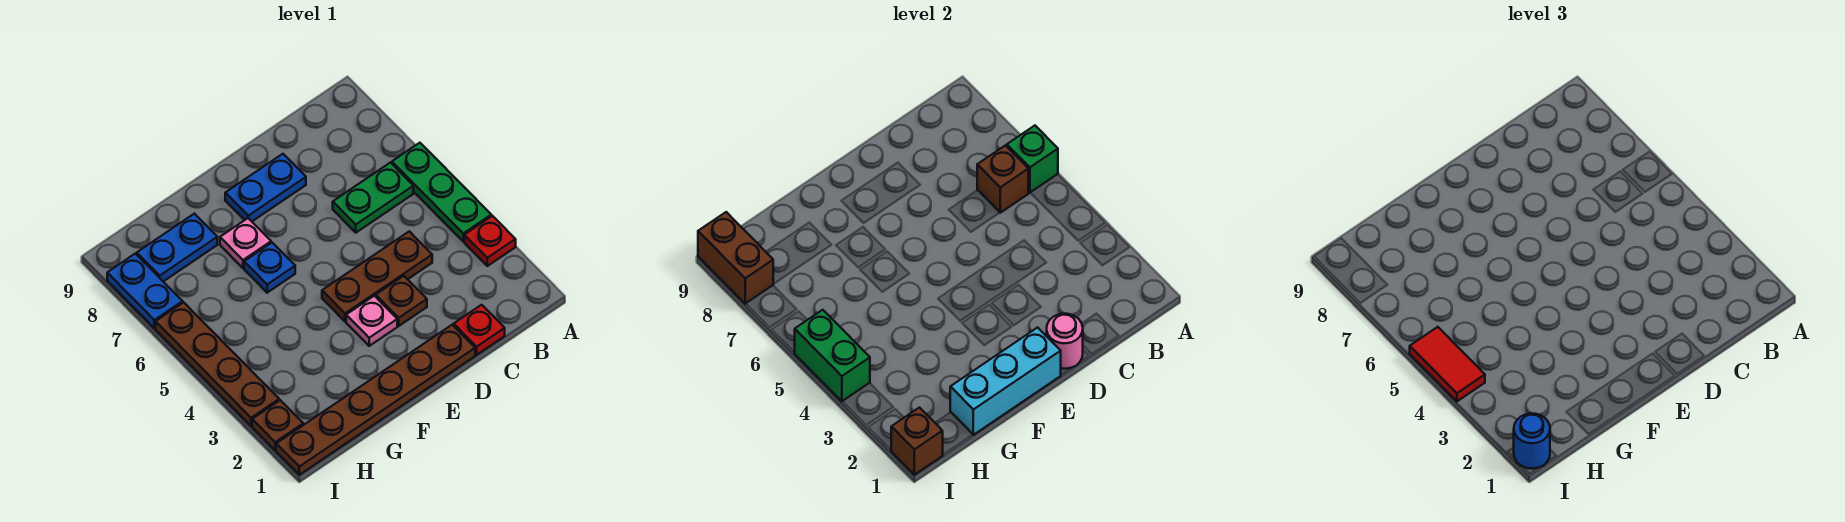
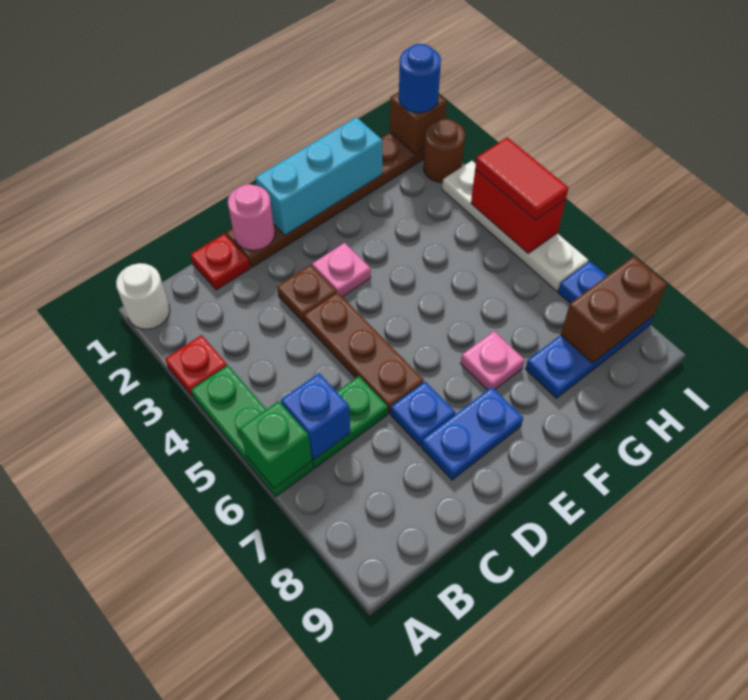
none -> white round brick A1 level 1
brown brick B6 level 2 -> blue brick B6 level 2
brown plate C4:E4 level 1 -> brown plate D4:D6 level 1
blue plate F6 level 1 -> blue plate D7 level 1
brown plate I2 level 1 -> brown round brick I2 level 1
brown plate I3:I6 level 1 -> white plate I3:I6 level 1
green brick I4:I5 level 2 -> red brick I4:I5 level 2
brown brick I8:I9 level 2 -> brown brick H8:I8 level 2

